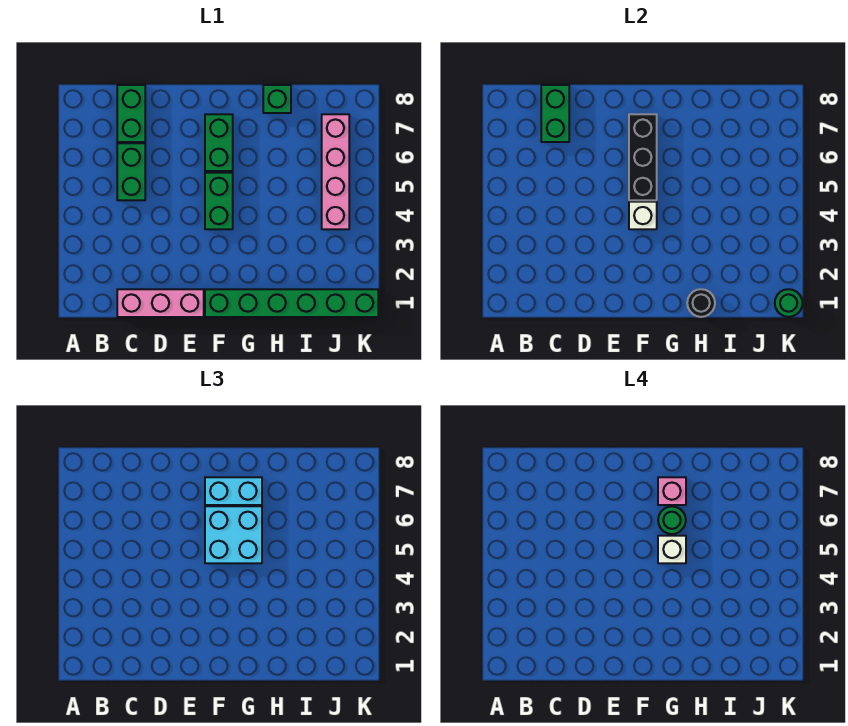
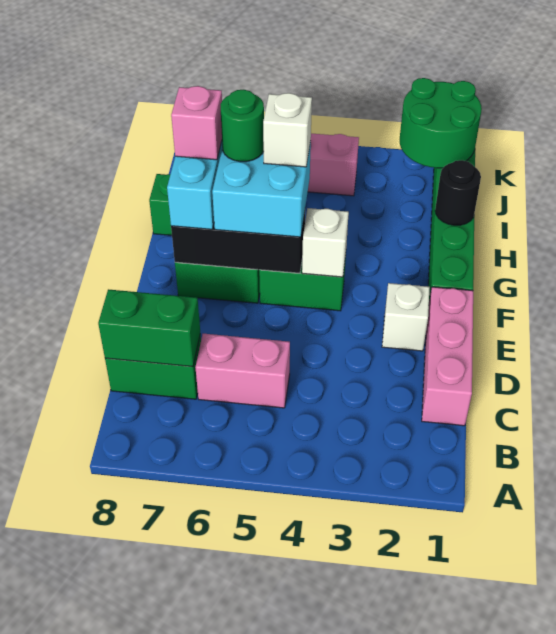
green brick C5:C6 level 1 -> pink brick C5:C6 level 1
none -> white brick E2 level 1
green round brick K1 level 2 -> green round brick J1:K2 level 2

